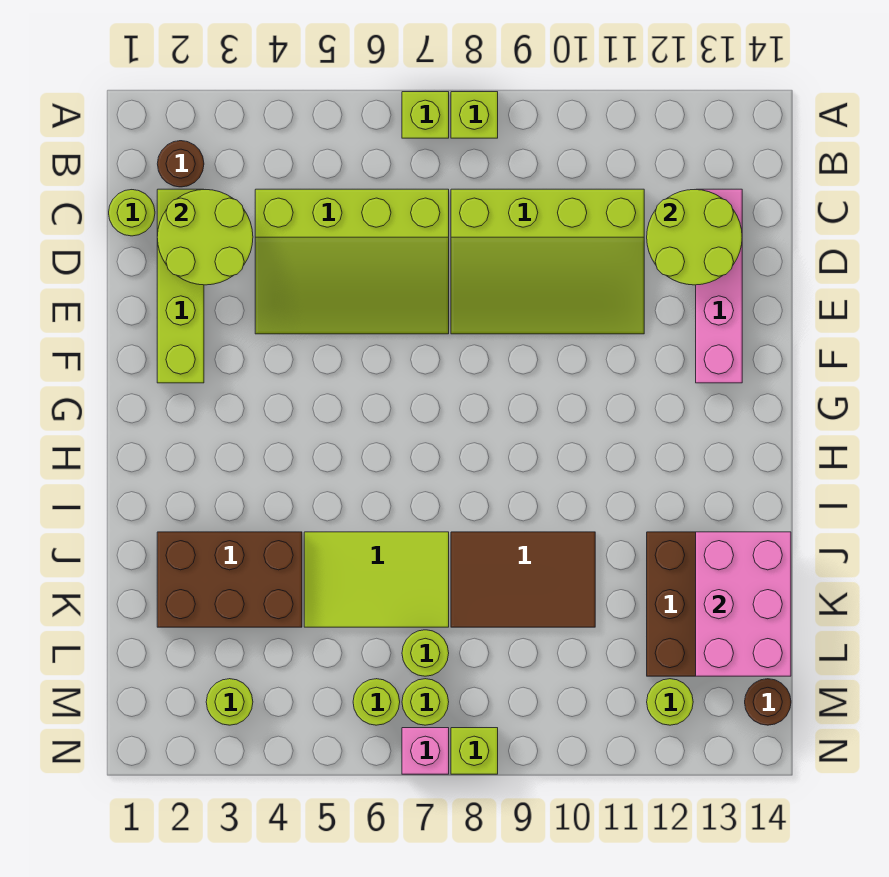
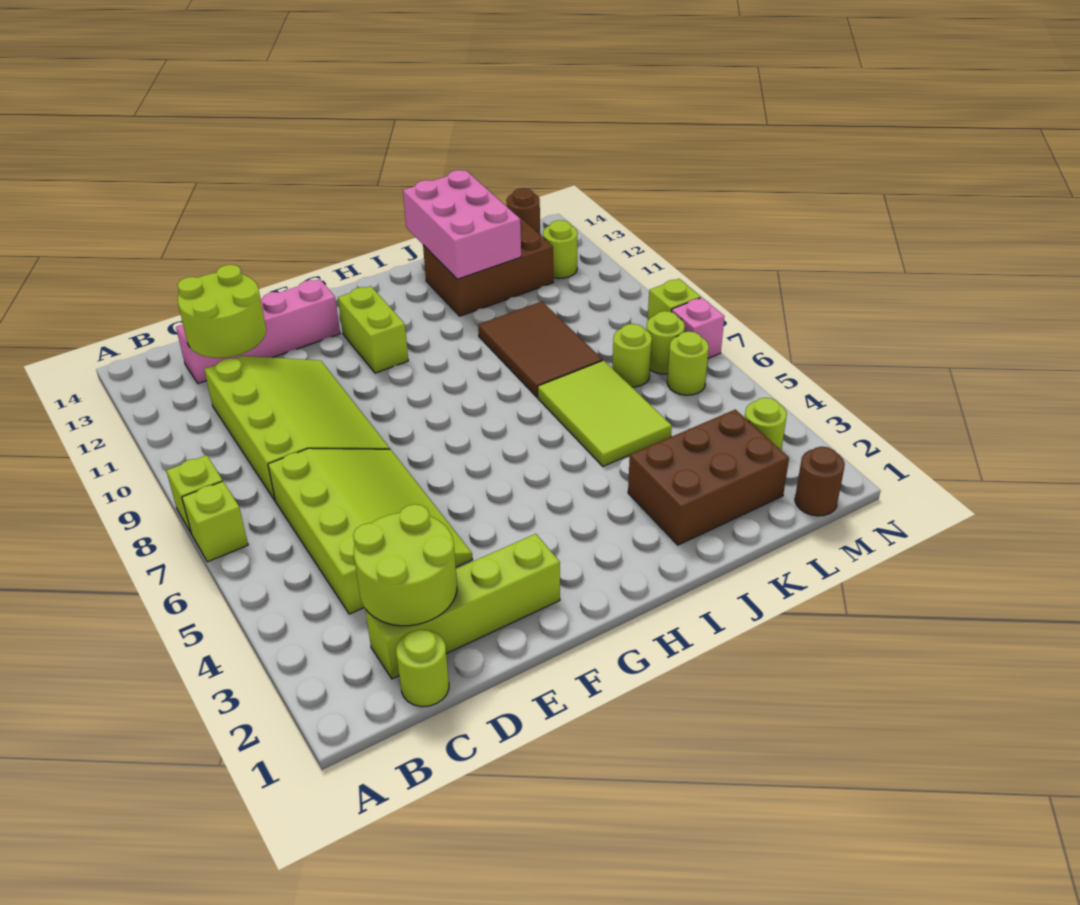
brown round brick B2 level 1 -> brown round brick M1 level 1
none -> lime brick G11:G12 level 1
brown brick J2:K4 level 1 -> brown brick J2:L3 level 1
pink brick J13:L14 level 2 -> pink brick J12:K14 level 2

